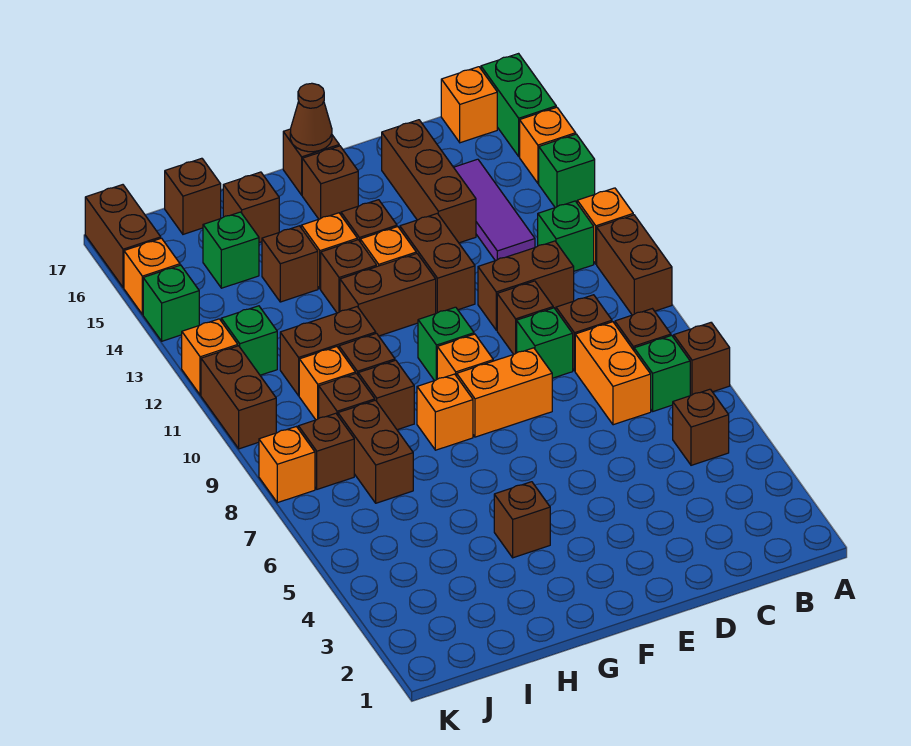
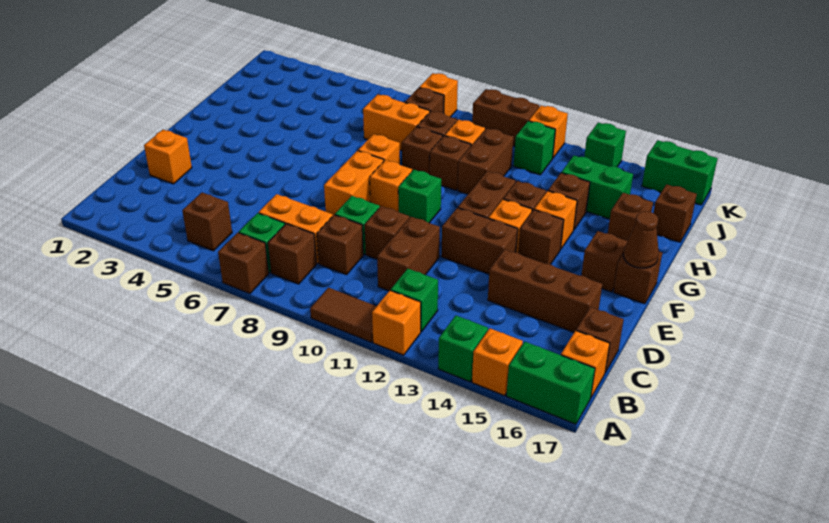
brown brick A10:A11 level 1 -> brown tile A10:A11 level 1
purple tile C13:C15 level 1 -> none
brown brick G4 level 1 -> brown brick C17 level 1
brown brick I7:I8 level 1 -> orange brick I7:I8 level 1
green brick I15 level 1 -> green brick I14:I15 level 1
orange brick K15 level 1 -> orange brick D2 level 1
brown brick K16:K17 level 1 -> green brick K16:K17 level 1

